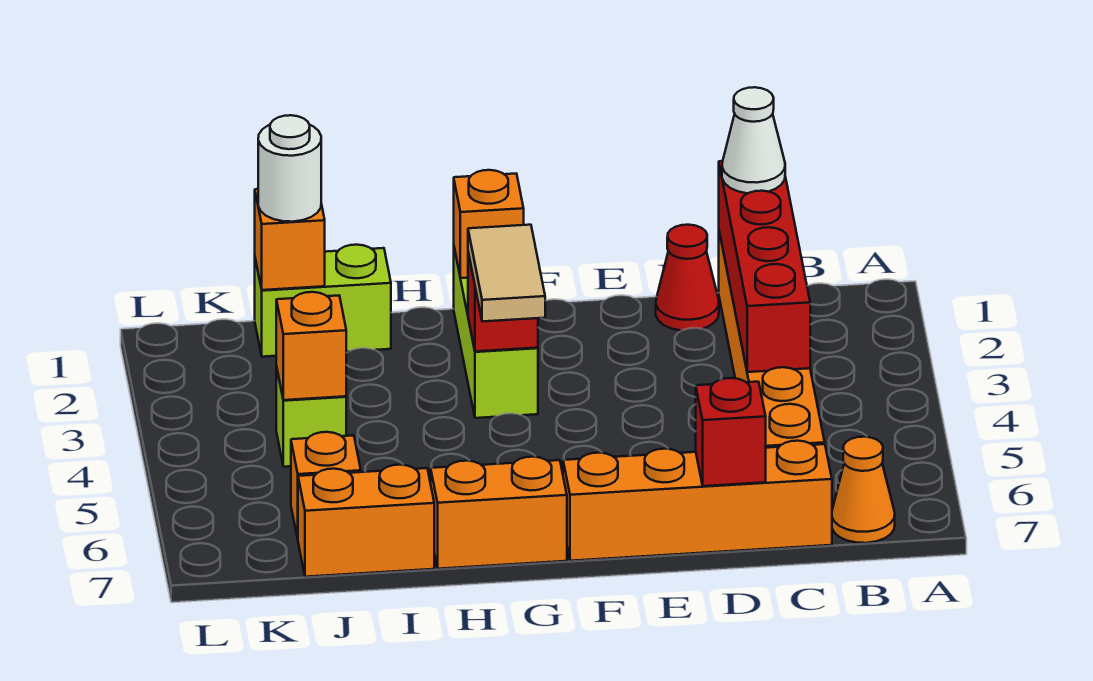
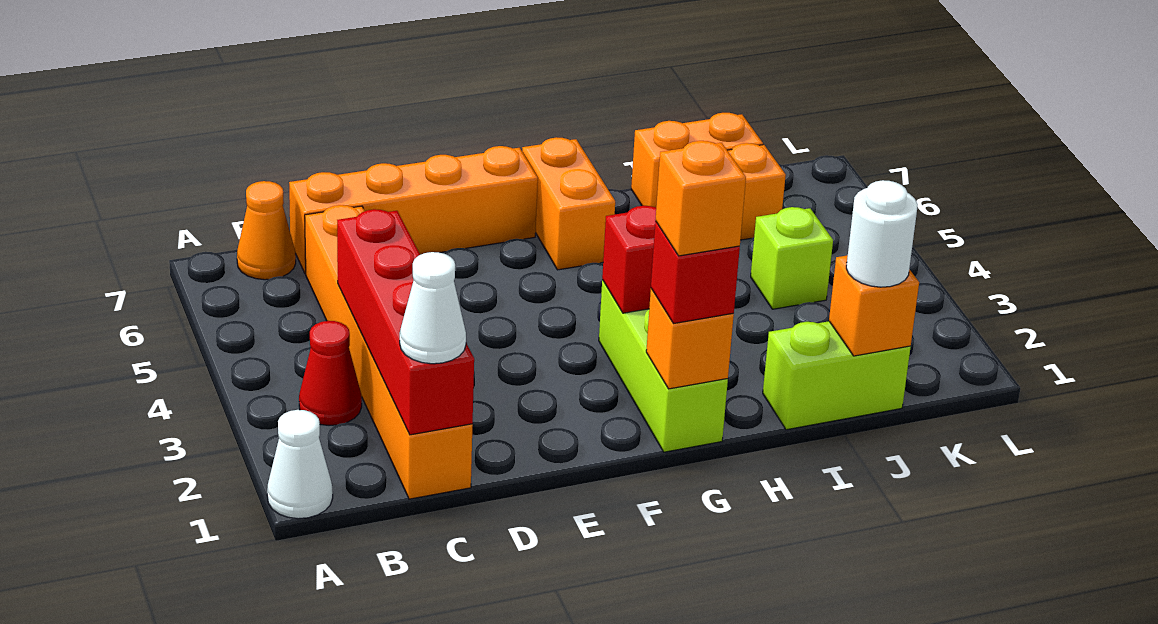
none -> white cone A1 level 1
red cone D1 level 1 -> red cone B3 level 1
red brick D7 level 2 -> red brick G1 level 3
tan tile G3:G4 level 3 -> none
orange brick G7:H7 level 1 -> orange brick G6:G7 level 1
orange brick J4 level 2 -> orange brick G1 level 4

